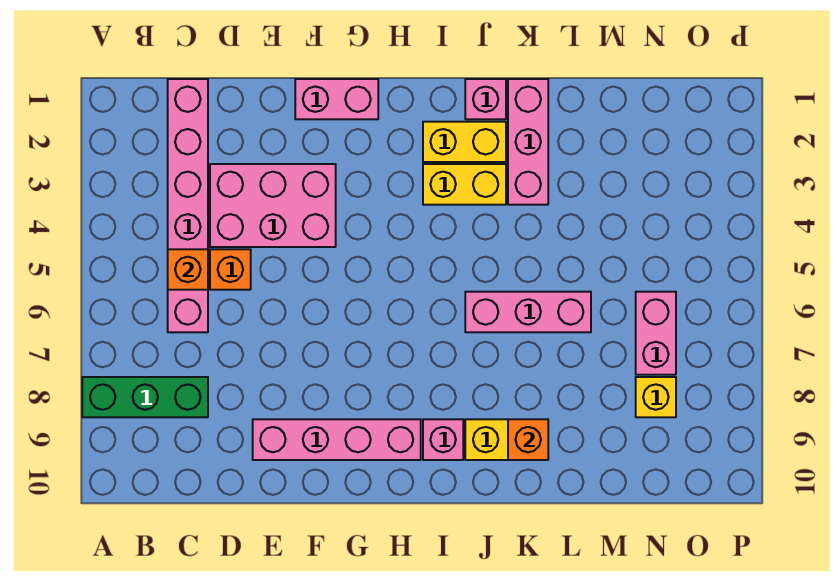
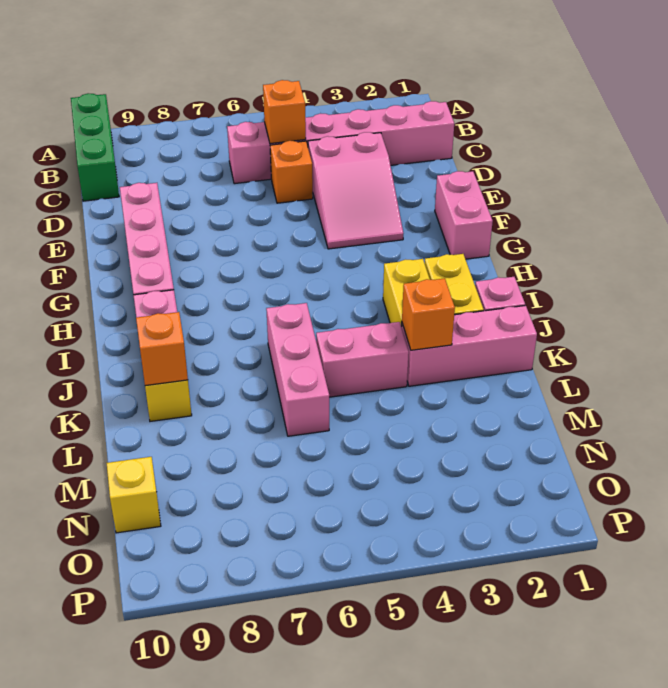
green brick A8:C8 level 1 -> green brick A10:C10 level 1
pink brick D3:F4 level 1 -> pink slope D3:F4 level 1 top D
none -> orange brick K3 level 2
pink brick N6:N7 level 1 -> pink brick K4:K5 level 1
yellow brick N8 level 1 -> yellow brick N10 level 1

